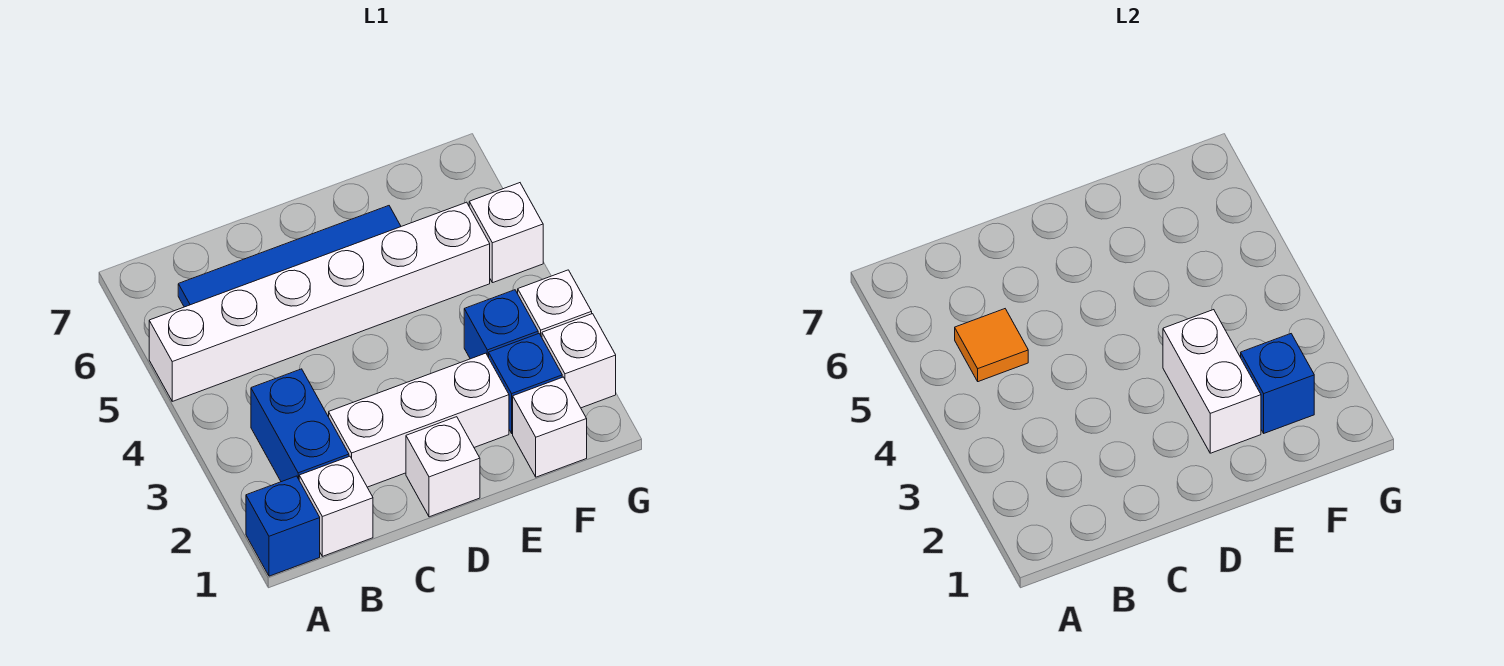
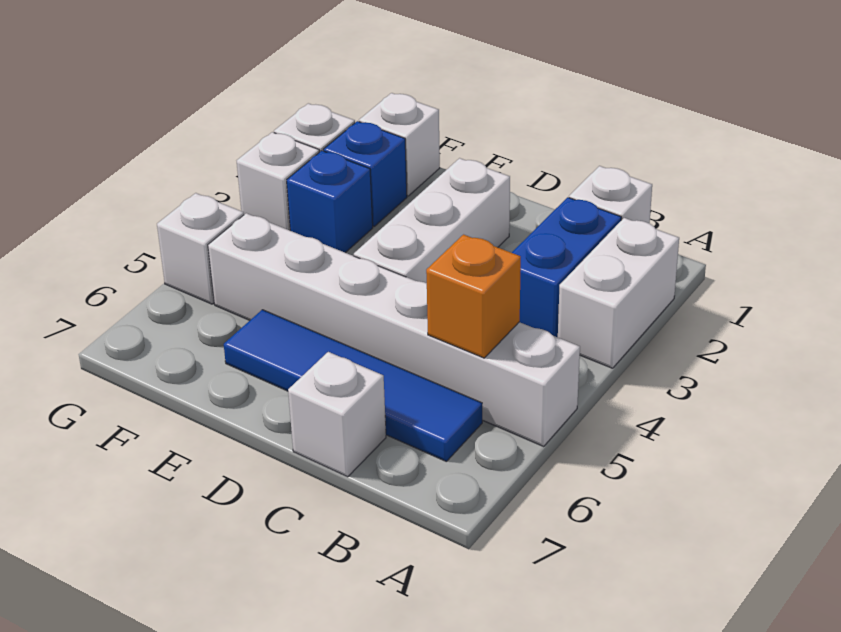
blue brick A1 level 1 -> none
orange tile B5 level 2 -> orange brick B5 level 2
white brick C2:E2 level 1 -> white brick D2:D4 level 1
white brick D1 level 1 -> white brick C7 level 1
white brick E2:E3 level 2 -> white brick A2:A3 level 1
blue brick F2 level 2 -> none

